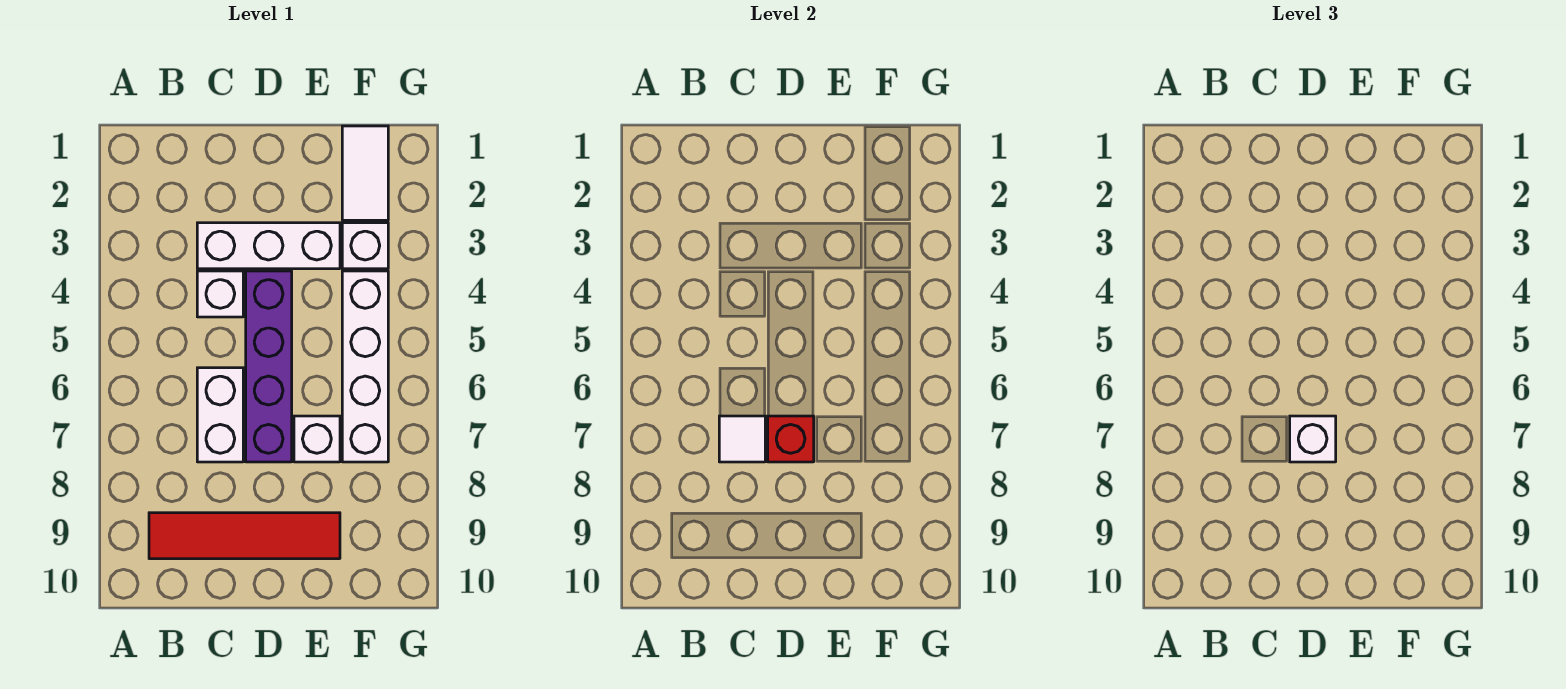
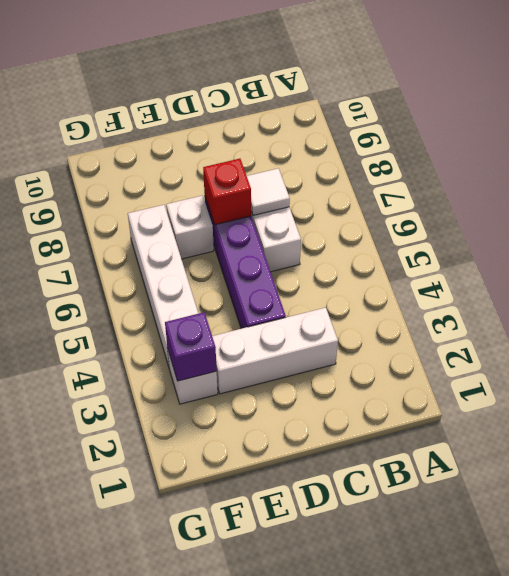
red tile B9:E9 level 1 -> none
white brick C4 level 1 -> none
white brick D7 level 3 -> none
white tile F1:F2 level 1 -> none
none -> purple brick F3 level 2

